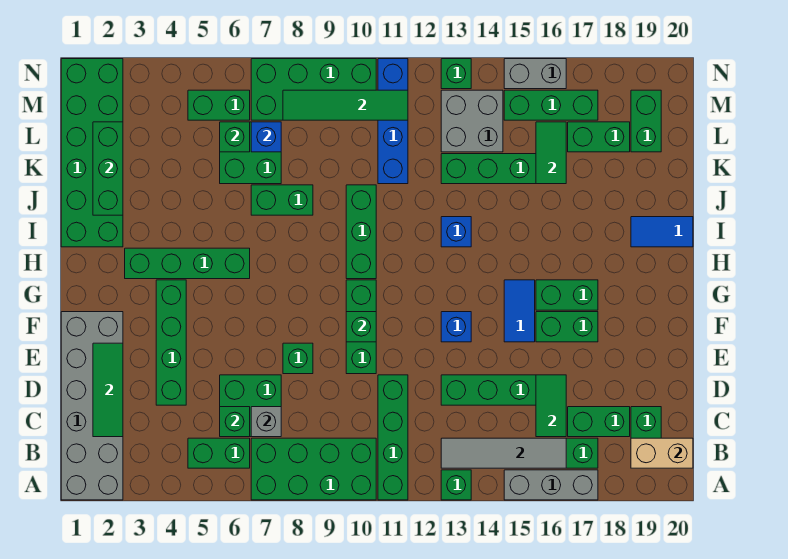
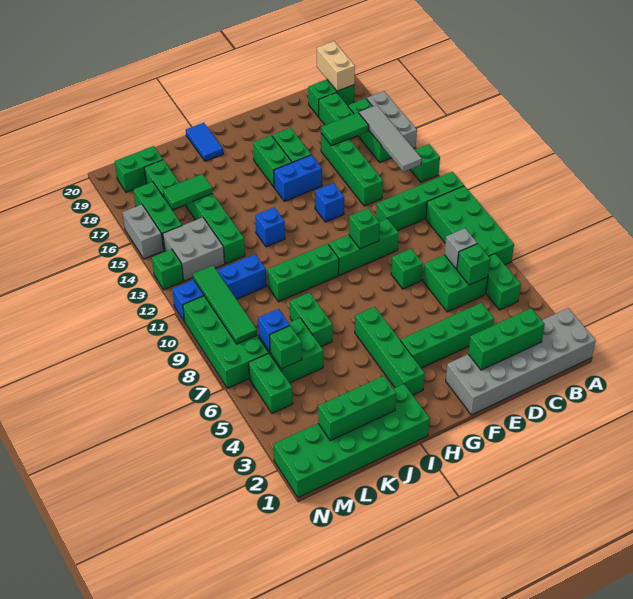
green tile C2:E2 level 2 -> green brick C2:E2 level 2
blue tile F15:G15 level 1 -> blue brick F15:G15 level 1

